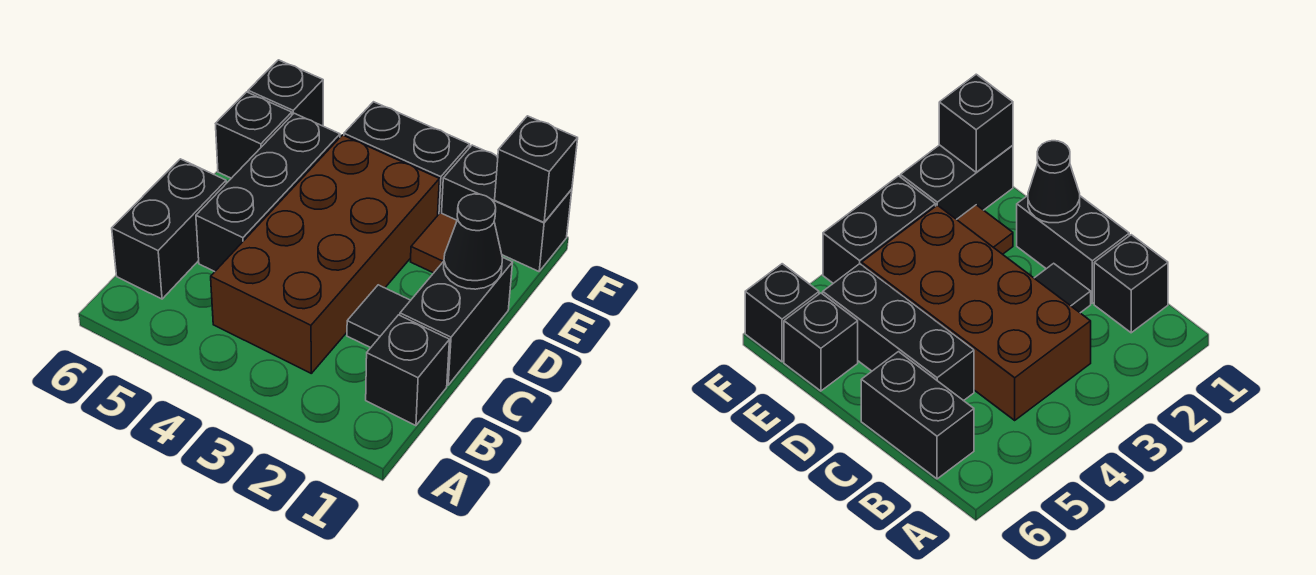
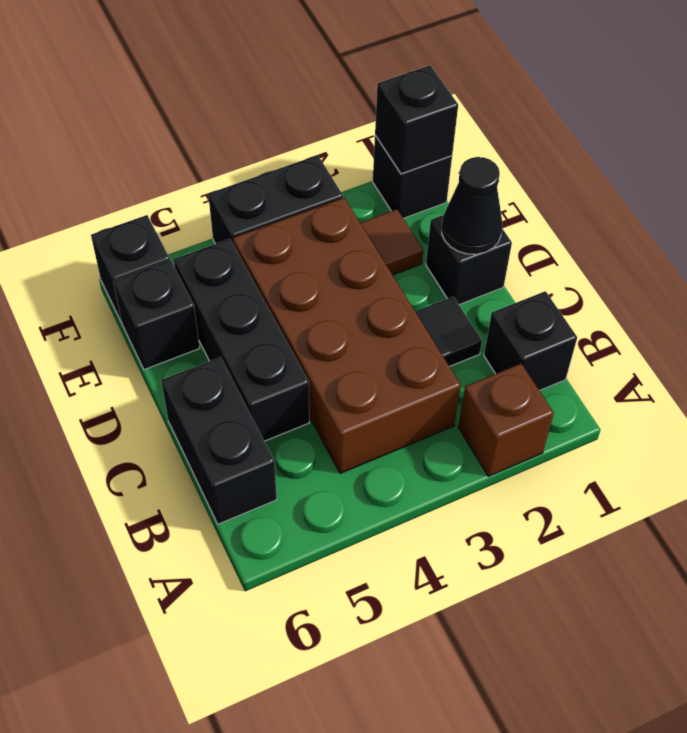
none -> brown brick A2 level 1
black brick C1:D1 level 1 -> black brick D1 level 1
black brick F1:F2 level 1 -> black brick F1 level 1

